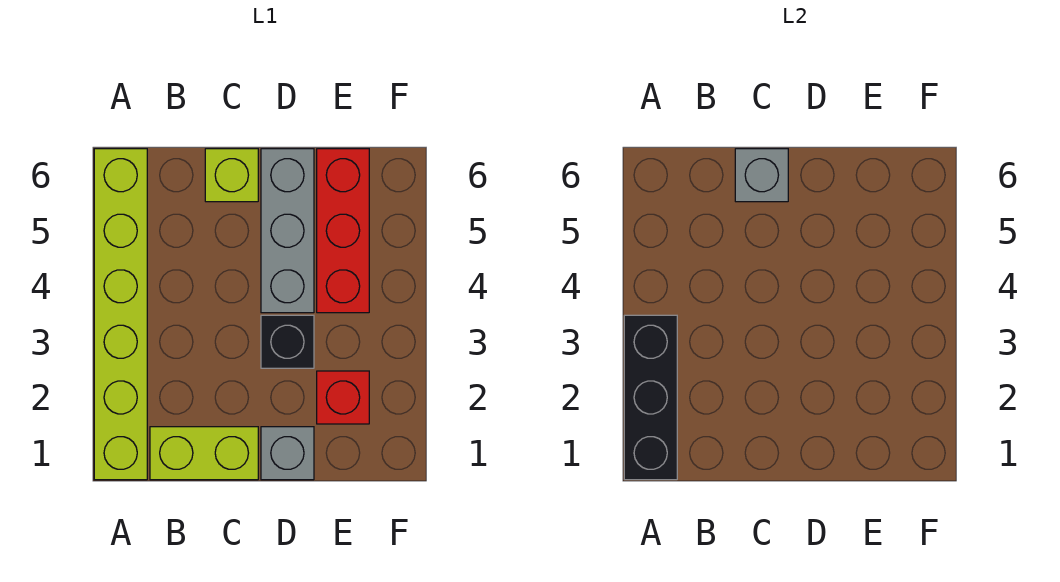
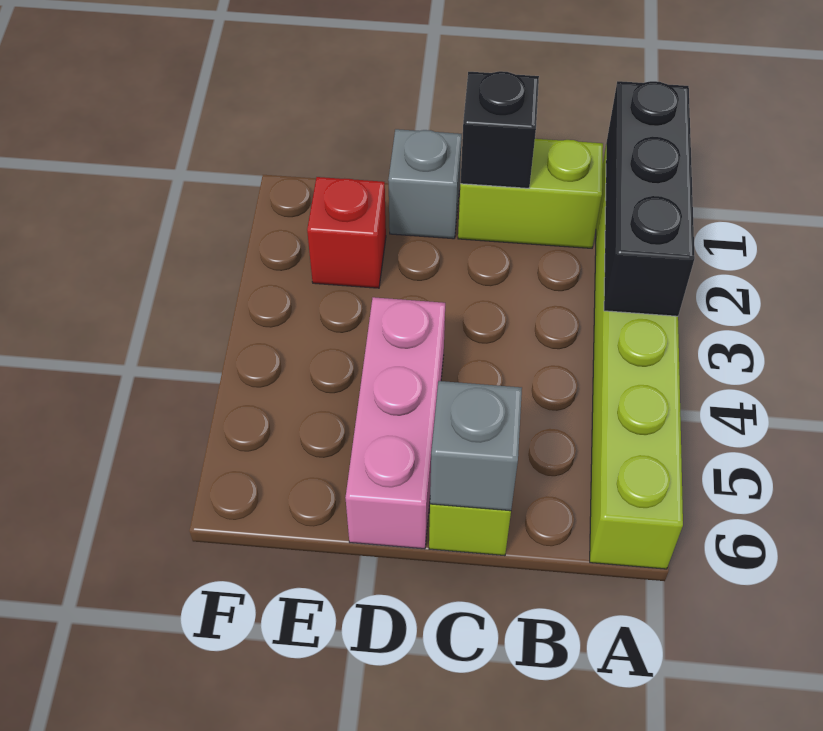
black brick D3 level 1 -> black brick C1 level 2
grey brick D4:D6 level 1 -> pink brick D4:D6 level 1
red brick E4:E6 level 1 -> none

